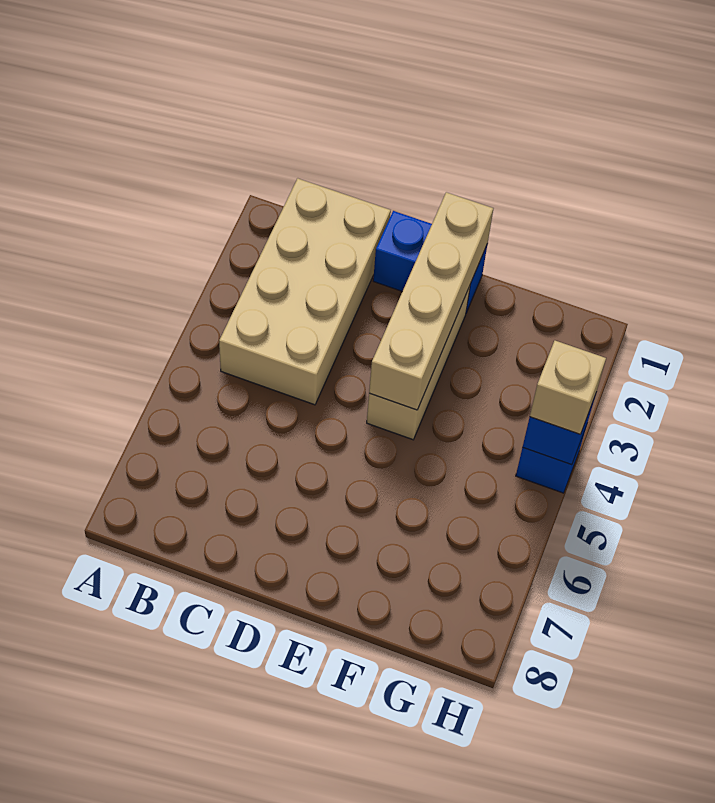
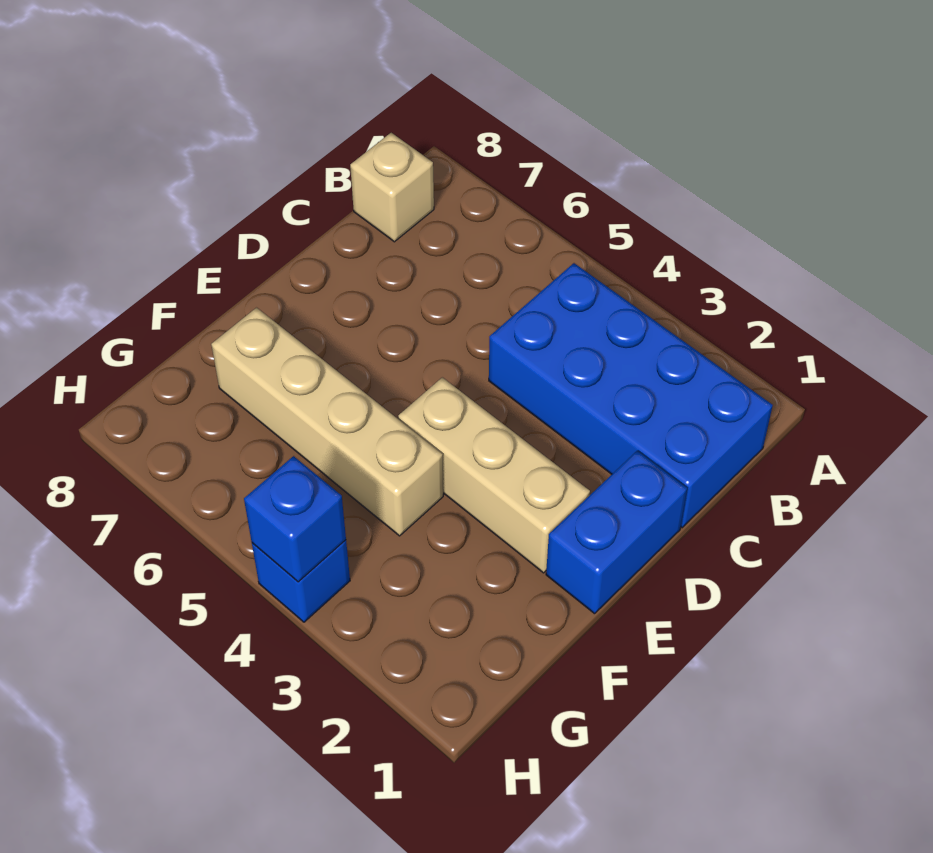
tan brick B1:C4 level 1 -> blue brick B1:C4 level 1
tan brick E1:E4 level 2 -> tan brick F4:F7 level 1
tan brick H4 level 3 -> tan brick B8 level 1

